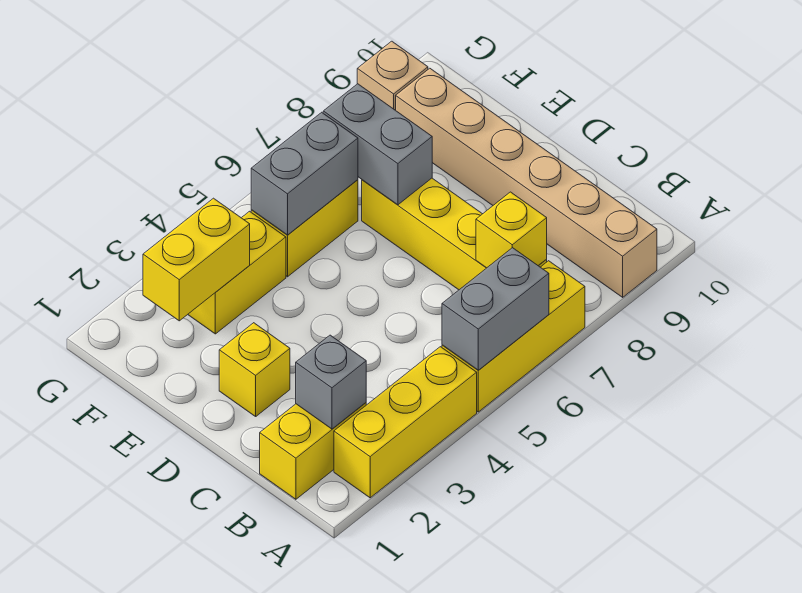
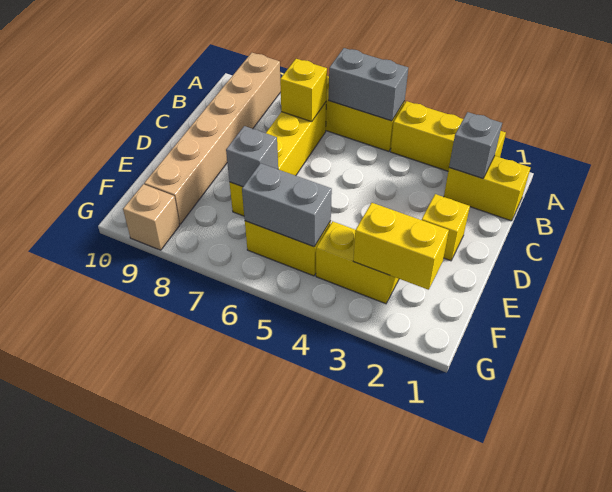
grey brick E7:F7 level 2 -> grey brick E7 level 2

